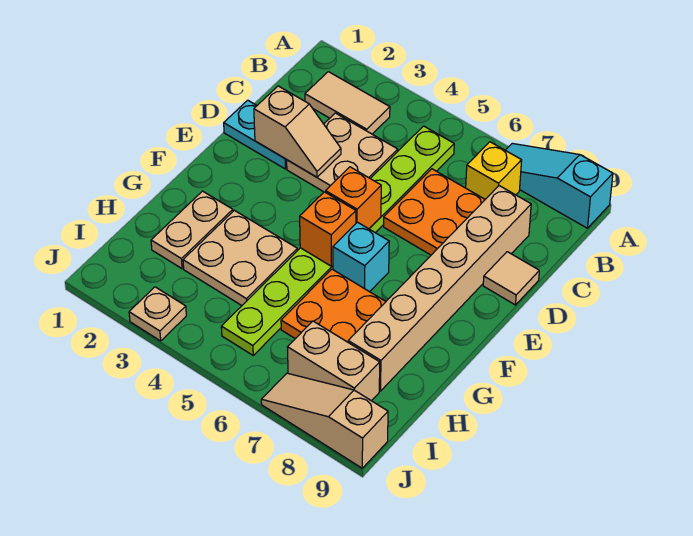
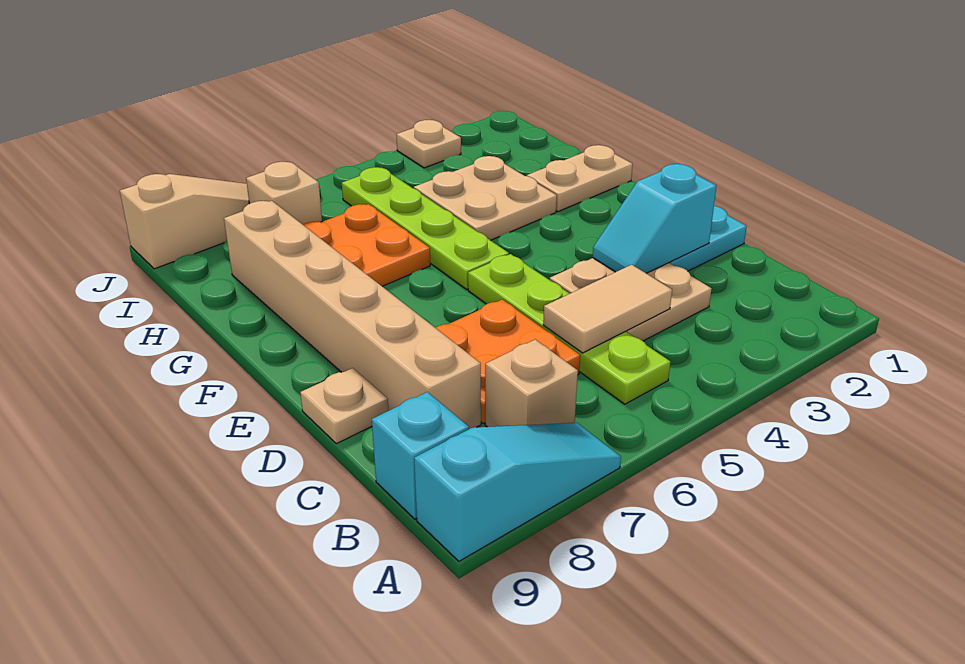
tan tile B2:B3 level 1 -> tan tile C4:C5 level 2
yellow brick B7 level 1 -> tan brick B7 level 1
tan slope D2:D3 level 2 top 2 -> cyan slope D2:D3 level 2 top 2
tan tile D9 level 1 -> tan plate D9 level 1
orange brick E5 level 2 -> none
orange brick F5 level 2 -> none
cyan brick F6 level 1 -> cyan brick B9 level 1
tan plate G2:H2 level 1 -> tan plate G1:G2 level 1
tan brick I7:I8 level 1 -> tan brick I7 level 1

